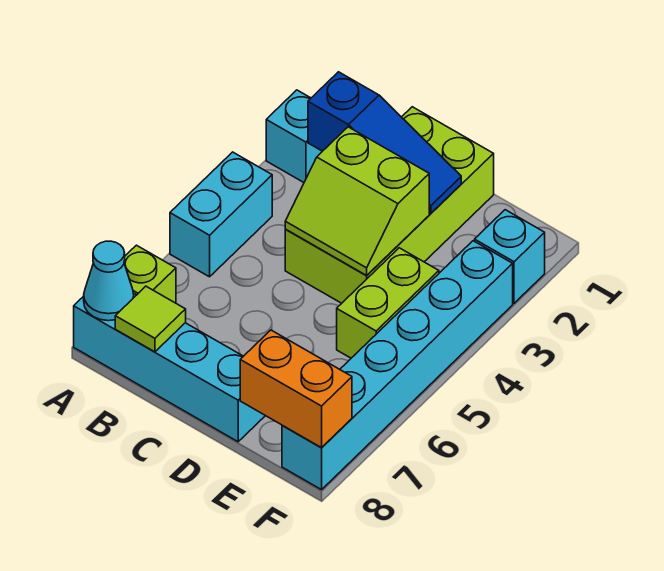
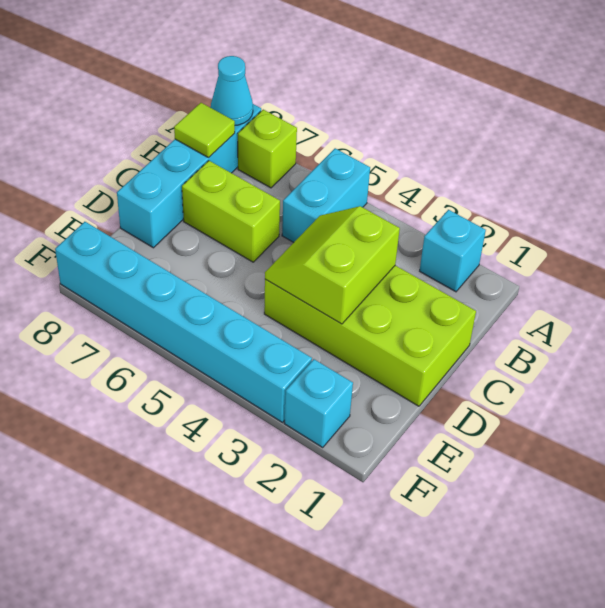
cyan brick A4:A5 level 1 -> cyan brick A5:B5 level 1
blue slope B2:D2 level 2 top B -> none
lime brick E4:E5 level 1 -> lime brick C6:C7 level 1
orange brick E8:F8 level 2 -> none

